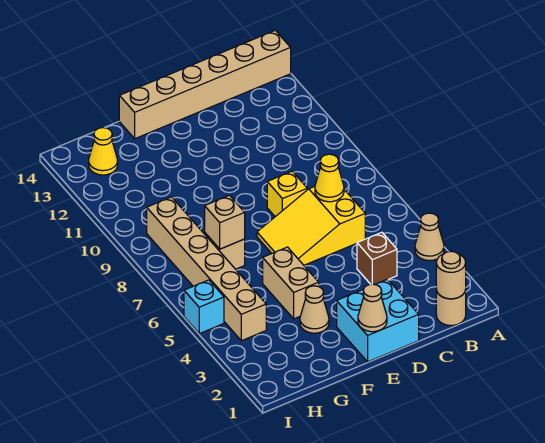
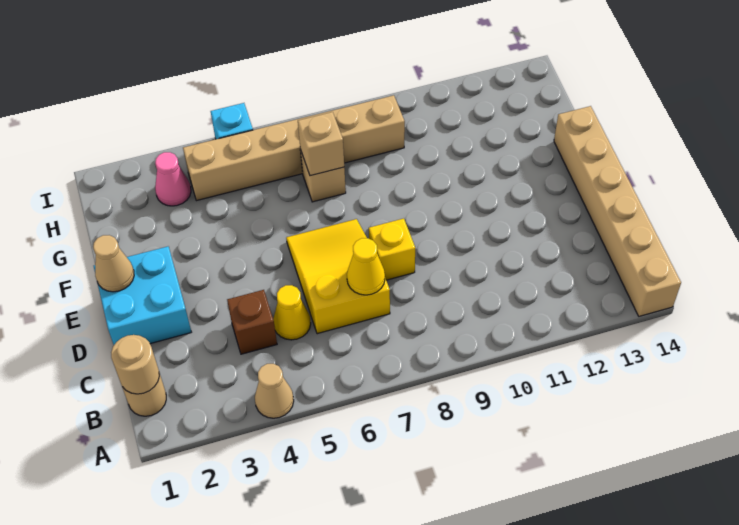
tan cone F3 level 1 -> none
tan brick F4:F5 level 1 -> none
none -> pink cone H3 level 1
yellow cone H13 level 1 -> yellow cone C5 level 1

